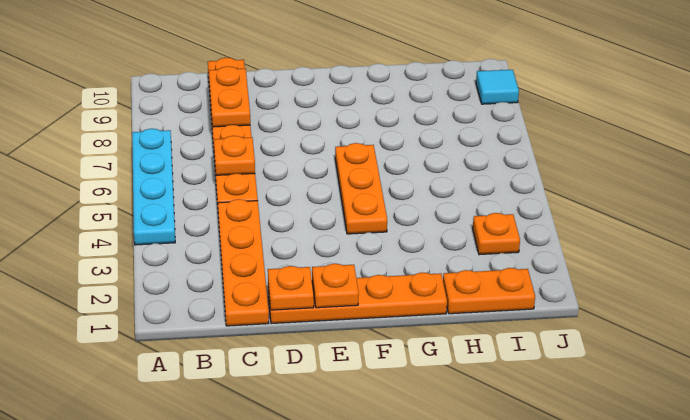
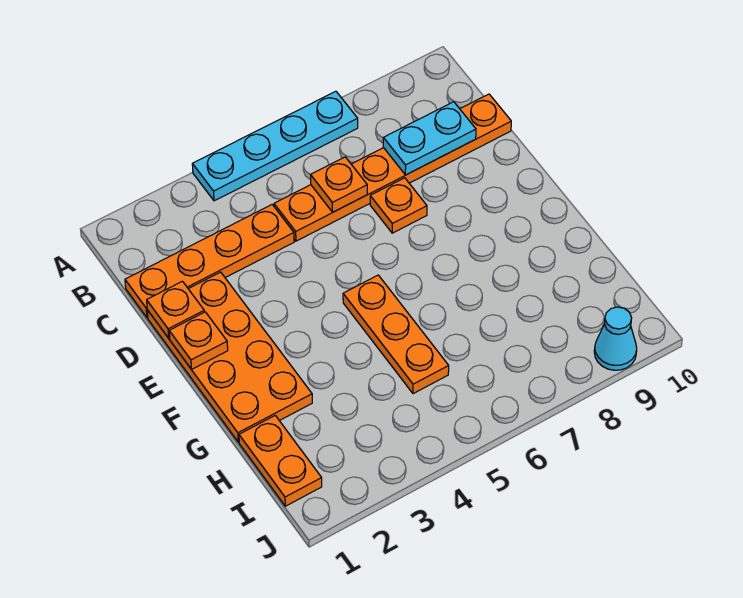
orange plate C8:C9 level 2 -> cyan plate C8:C9 level 2
orange plate D1:G1 level 1 -> orange plate D1:G2 level 1
orange plate F4:F6 level 1 -> orange plate F5:H5 level 1
orange plate I3 level 1 -> orange plate D7 level 1
cyan tile J9 level 1 -> cyan cone J9 level 1

